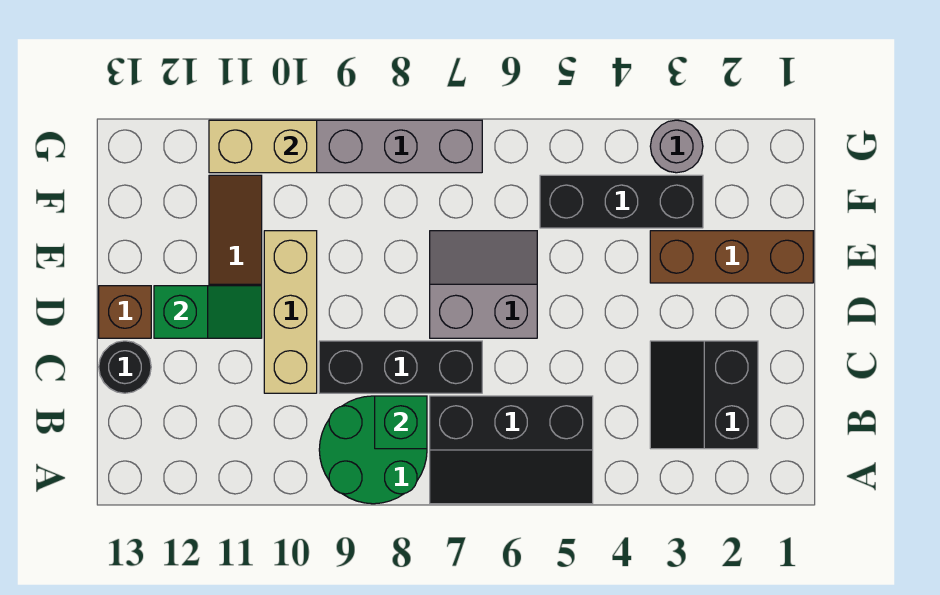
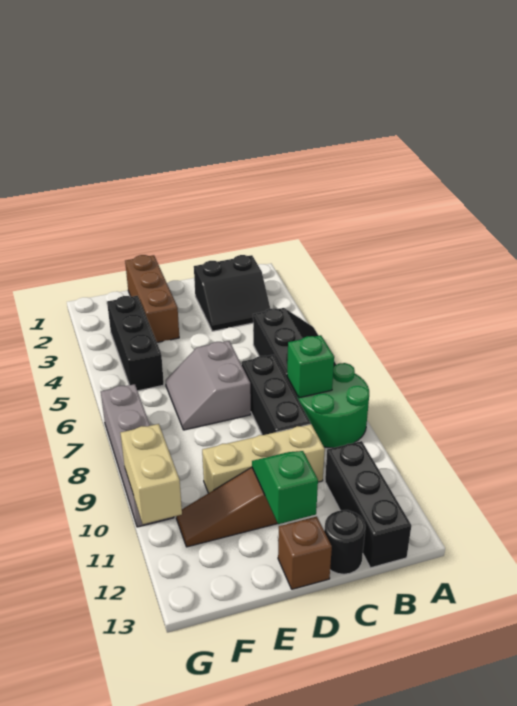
none -> black brick B11:B13 level 1
grey round brick G3 level 1 -> none

